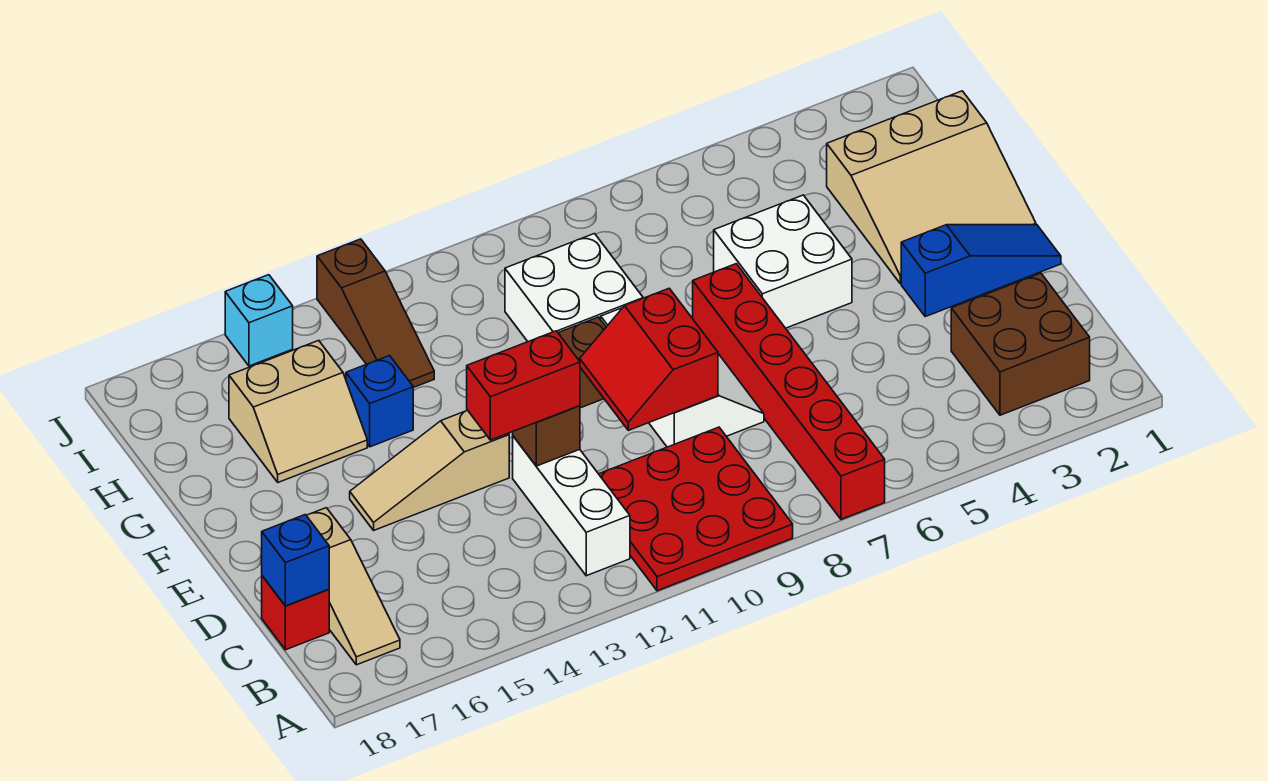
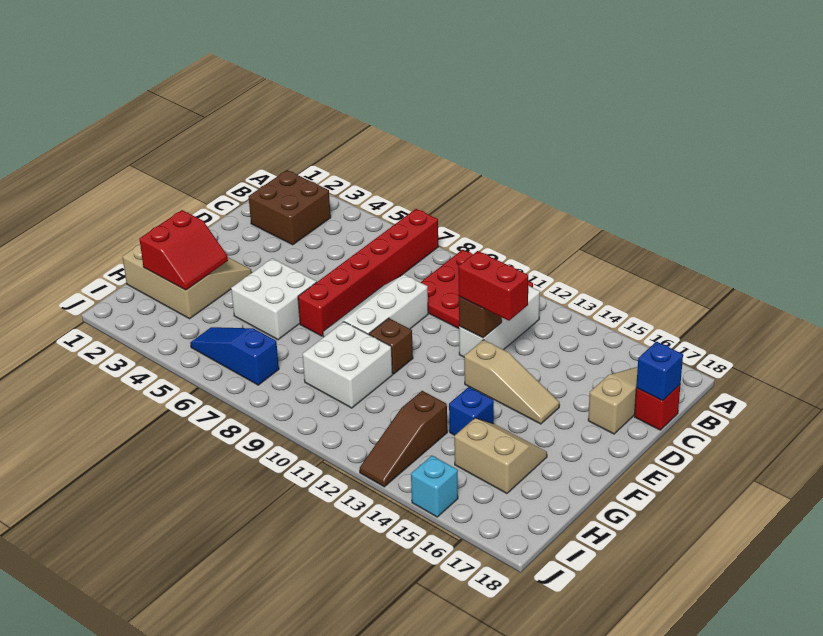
red slope D9:E10 level 2 top 9 -> red slope G2:H3 level 2 top 2
blue slope E1:E3 level 1 top 3 -> blue slope I5:I7 level 1 top 7
brown slope H13:J13 level 1 top J -> brown slope H13:J13 level 1 top H

